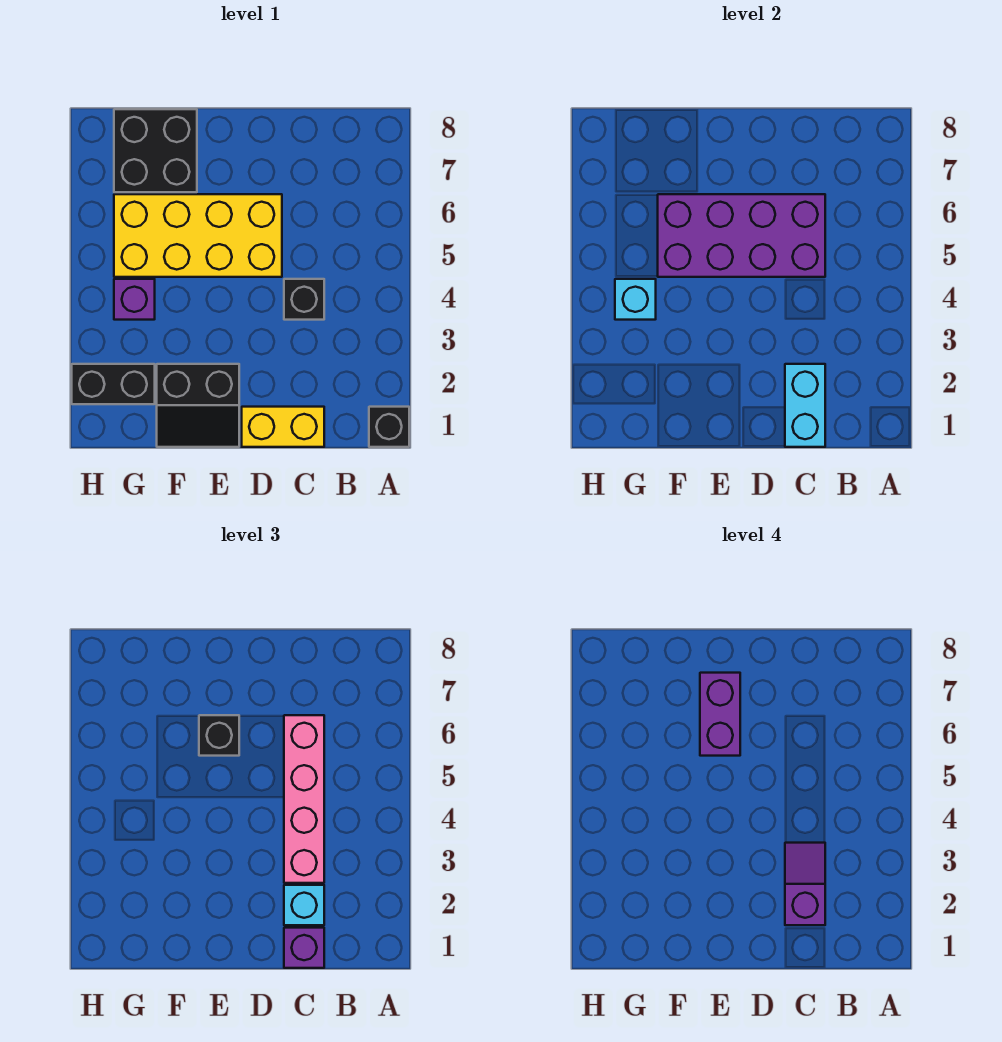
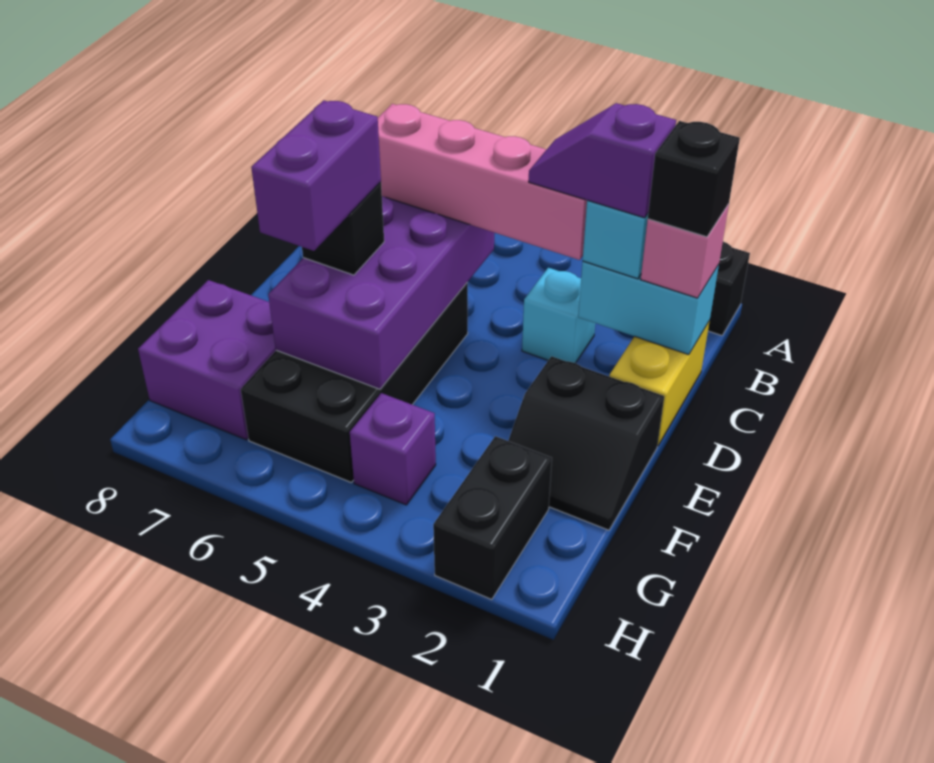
purple brick C1 level 3 -> pink brick C1 level 3
black brick C4 level 1 -> black brick C1 level 4
yellow brick D5:G6 level 1 -> black brick D5:G6 level 1
black slope E1:F2 level 1 top 2 -> black slope E1:F2 level 1 top E
purple brick E6:E7 level 4 -> purple brick E6:F6 level 4
black brick F7:G8 level 1 -> purple brick F7:G8 level 1
cyan brick G4 level 2 -> cyan brick C3 level 1

